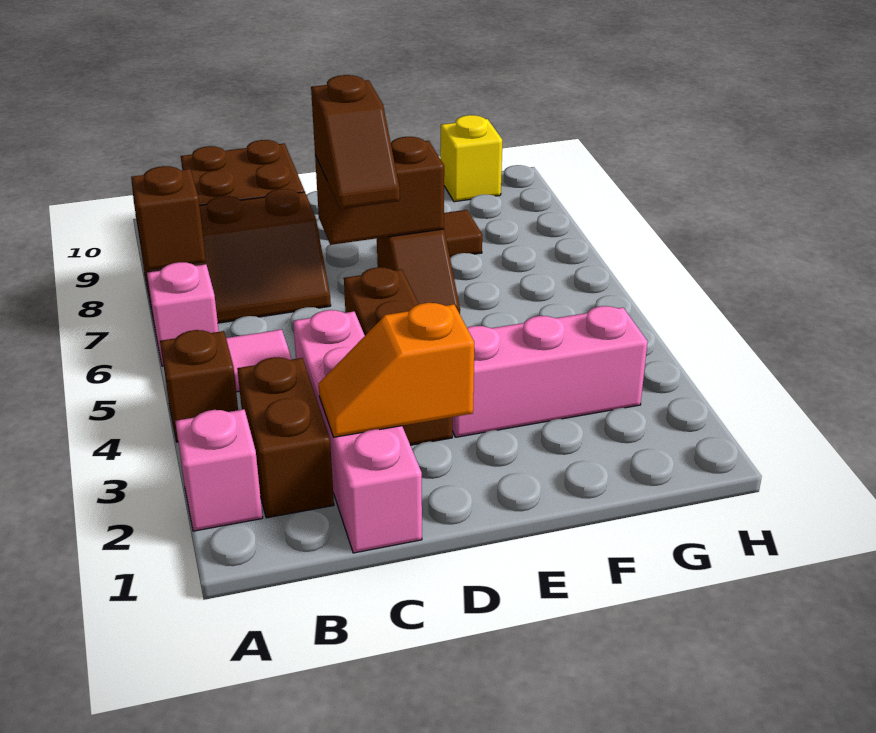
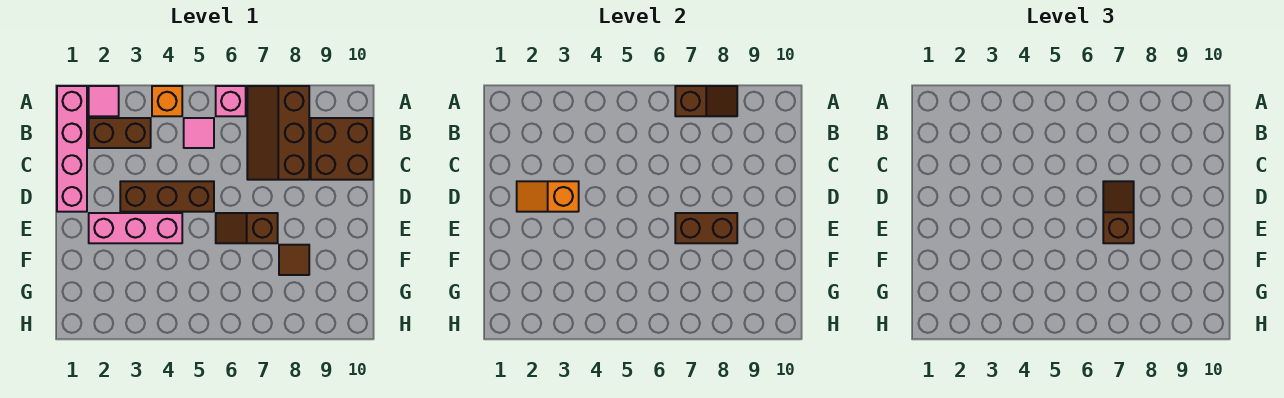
pink brick A2 level 1 -> pink tile A2 level 1
brown brick A4 level 1 -> orange brick A4 level 1
pink brick C1:C4 level 1 -> pink brick A1:D1 level 1
orange slope C2:D2 level 2 top D -> orange slope D2:D3 level 2 top 3
brown slope D6:D7 level 3 top 7 -> brown slope D7:E7 level 3 top E
brown brick D7:E7 level 2 -> brown brick E7:E8 level 2
pink brick E3:G3 level 1 -> pink brick E2:E4 level 1
yellow brick G10 level 1 -> none

